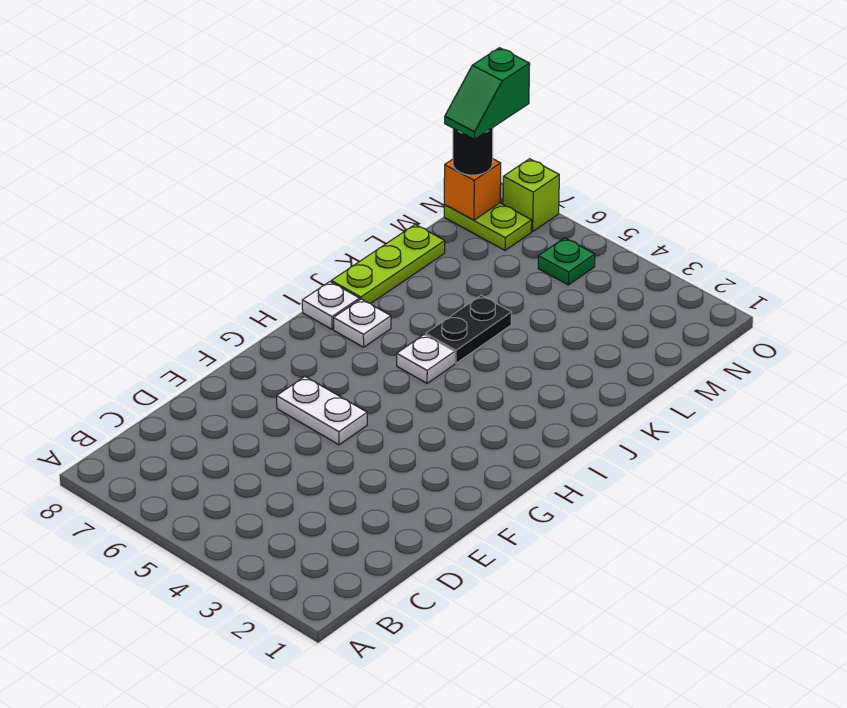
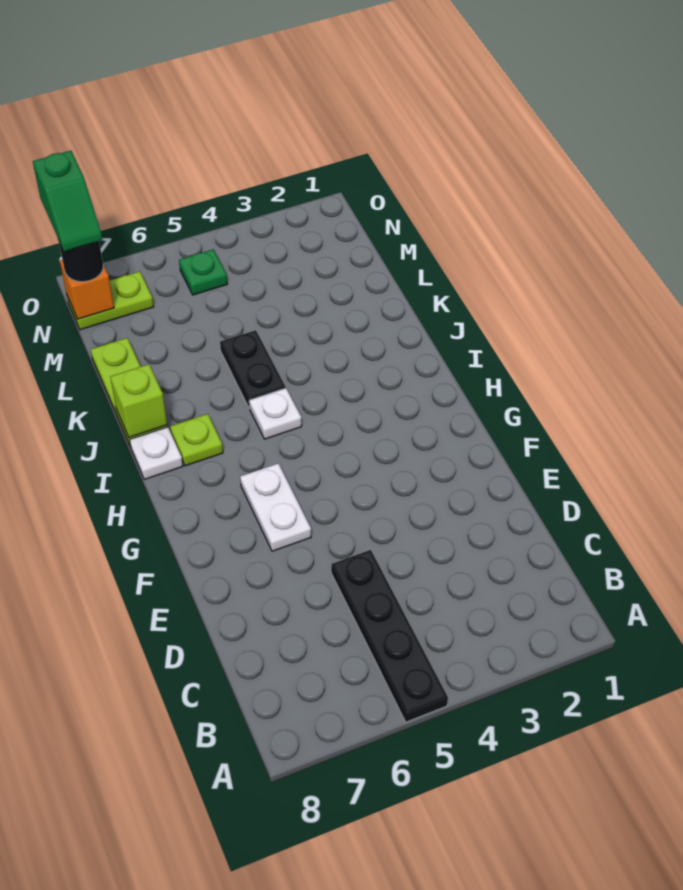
none -> black plate A5:D5 level 1
white plate F5:F6 level 1 -> white plate F6:G6 level 1
white plate I7 level 1 -> lime plate I7 level 1
lime brick O7 level 1 -> lime brick J8 level 2

